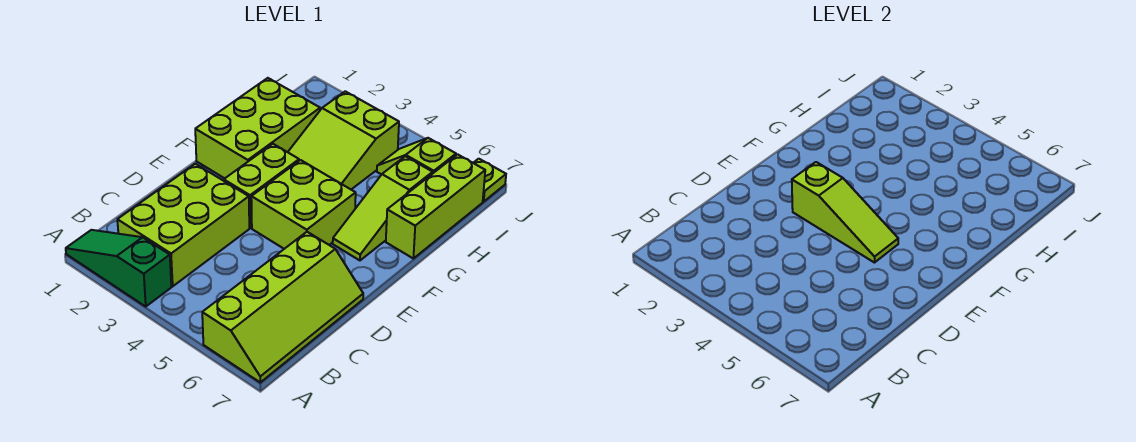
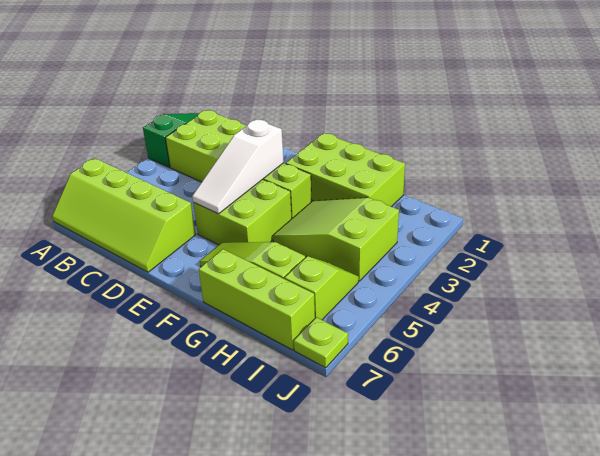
lime slope E3:E5 level 2 top 3 -> white slope E3:E5 level 2 top 3

